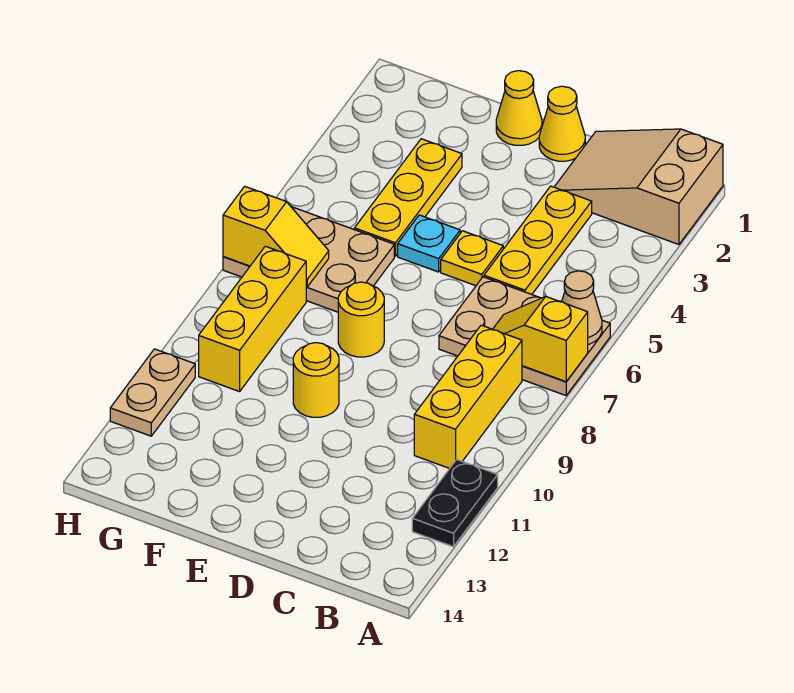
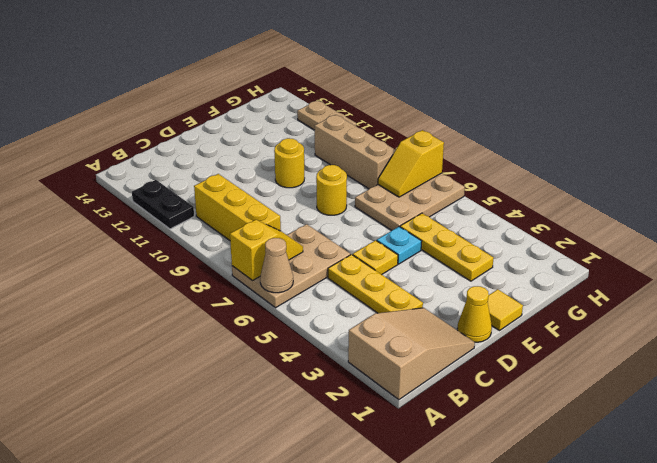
yellow cone E1 level 1 -> yellow tile E1 level 1
yellow brick G8:G10 level 1 -> tan brick G8:G10 level 1

